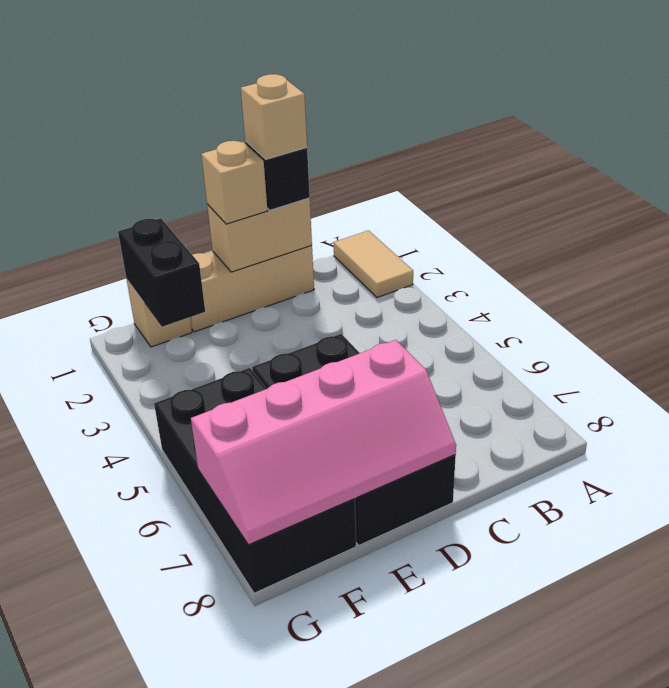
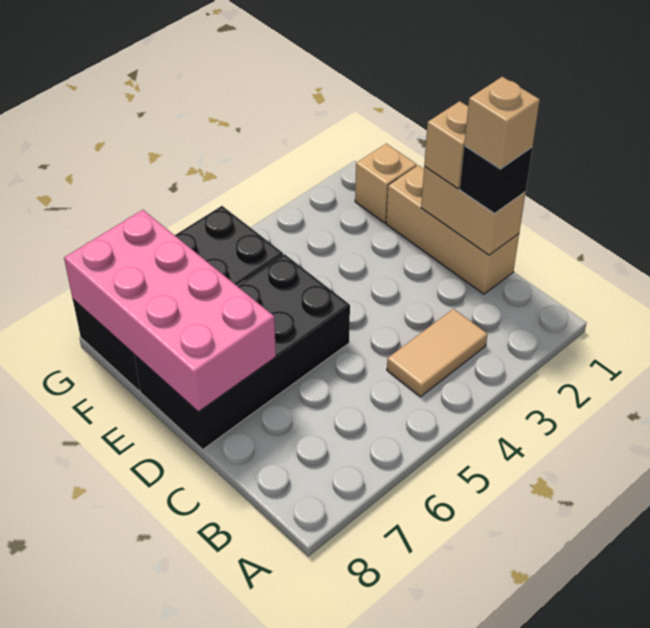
tan tile A1:A2 level 1 -> tan tile B3:B4 level 1
pink slope D7:G8 level 2 top 7 -> pink brick D7:G8 level 2
black brick F1:F2 level 2 -> none

